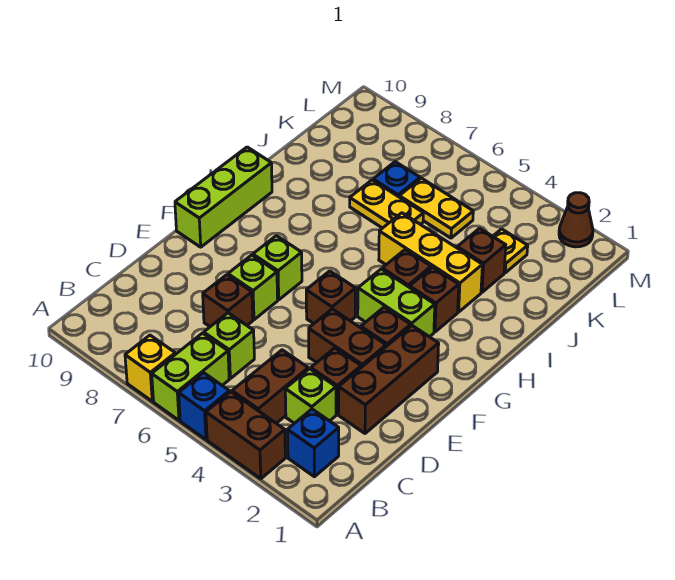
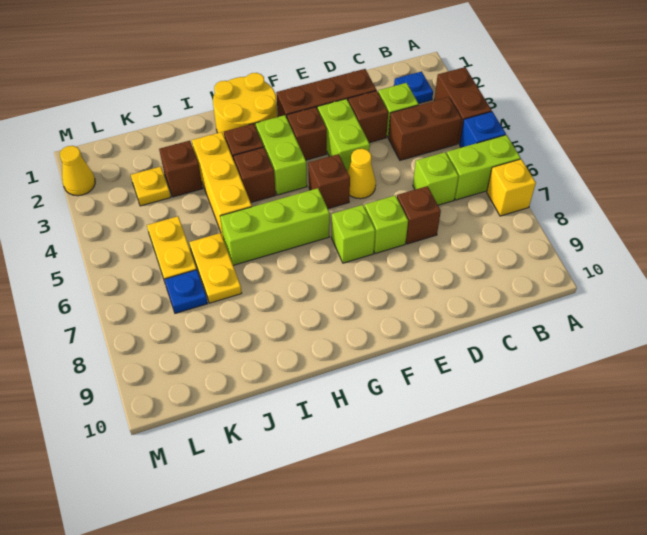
blue brick B2 level 1 -> blue plate B2 level 1
brown brick E3:E4 level 1 -> lime brick E3:E4 level 1
none -> yellow cone E5 level 1
lime brick F10:H10 level 1 -> lime brick G6:I6 level 1
none -> yellow round brick G1:H2 level 1
brown cone M2 level 1 -> yellow cone M2 level 1

